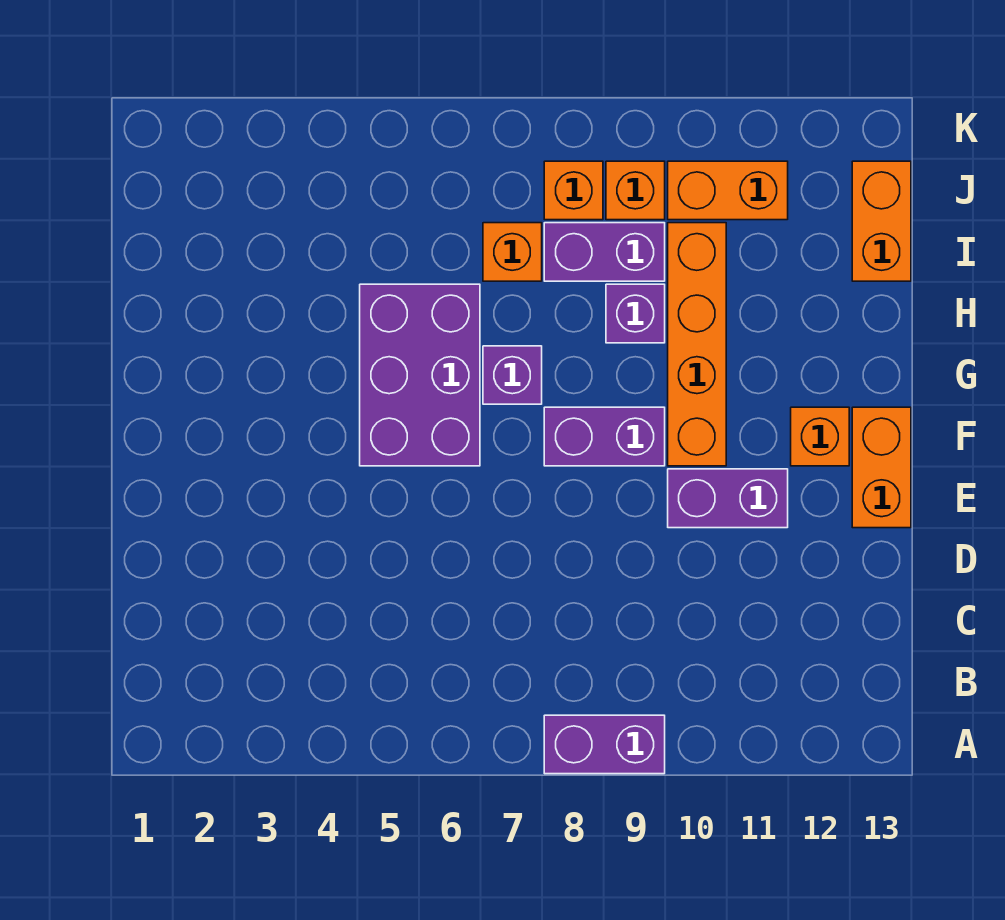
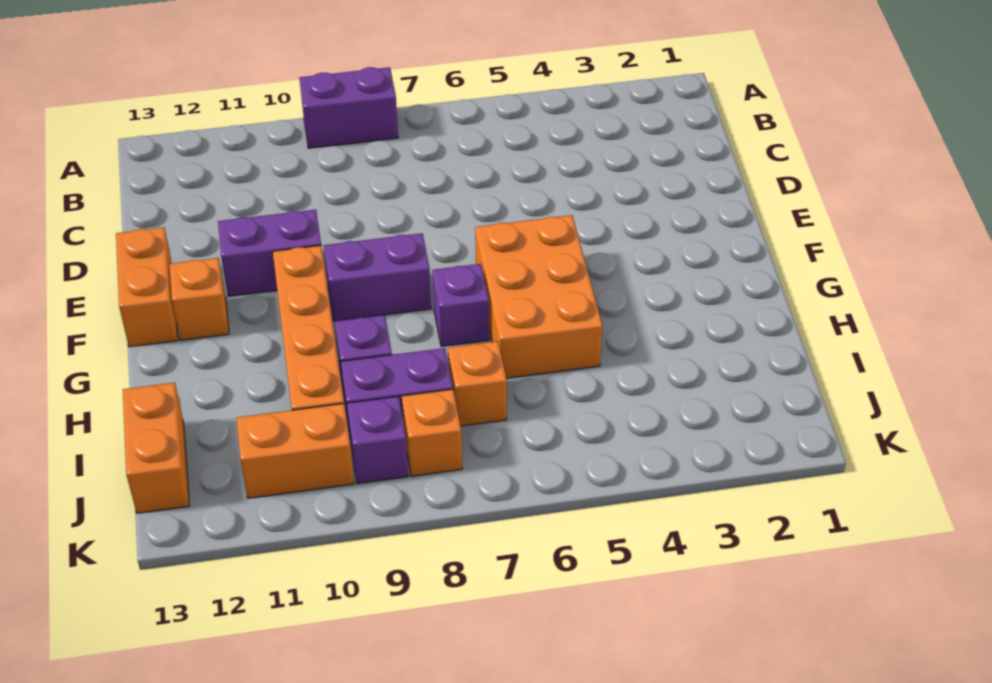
purple brick F5:H6 level 1 -> orange brick F5:H6 level 1
orange brick J9 level 1 -> purple brick J9 level 1

